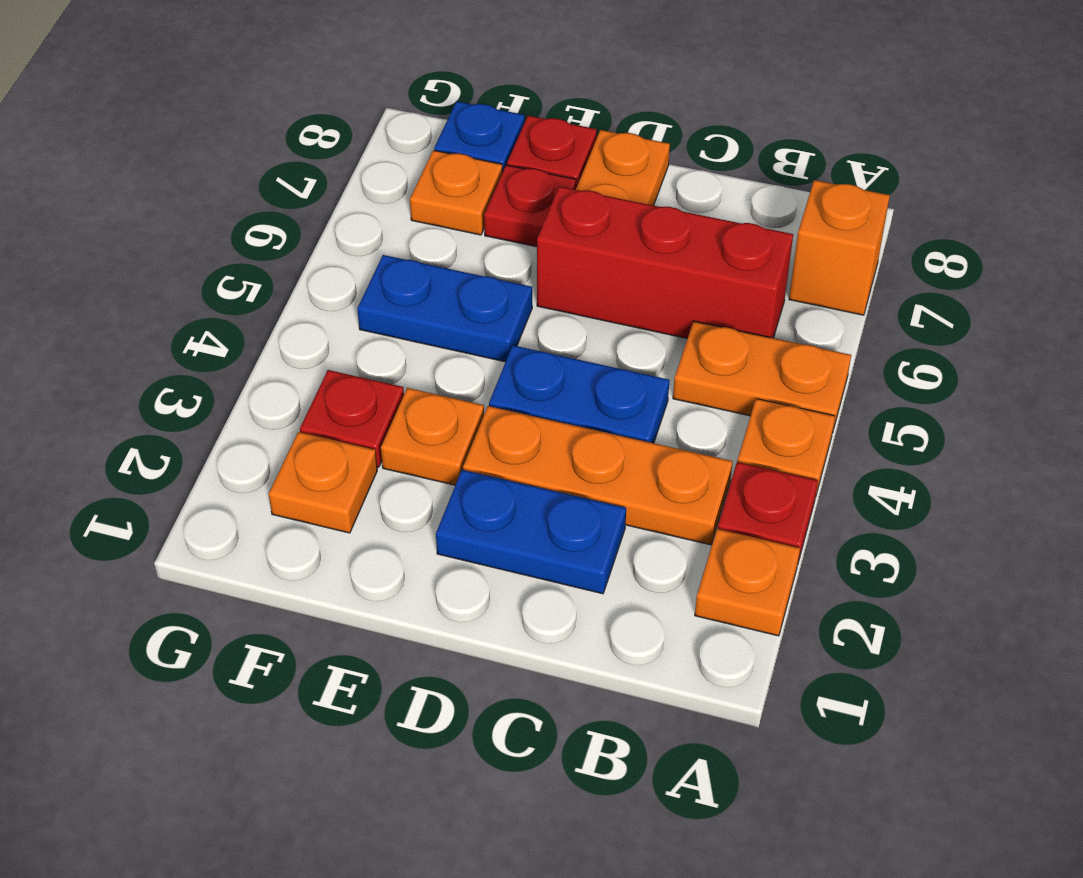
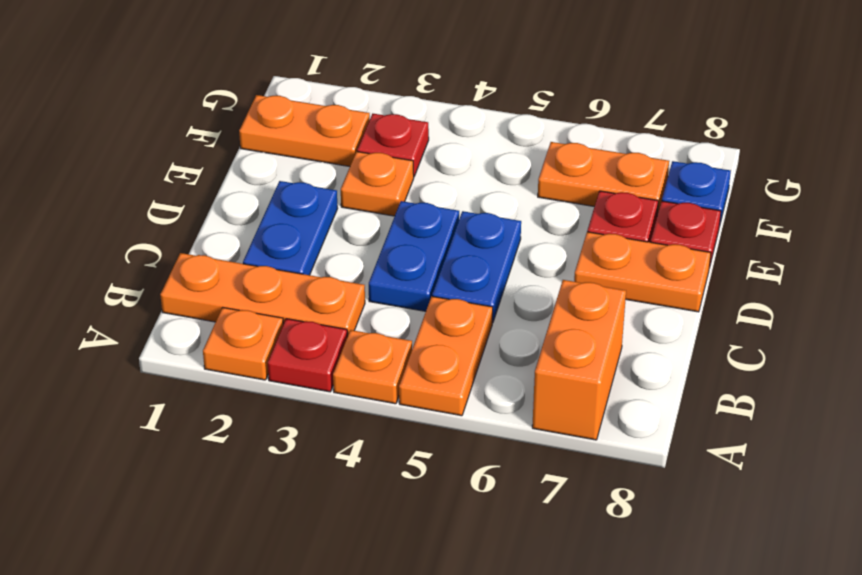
orange brick A7 level 1 -> orange brick A7:B7 level 1
orange plate B3:D3 level 1 -> orange plate B1:B3 level 1
red brick B6:D6 level 1 -> none
blue plate E5:F5 level 1 -> blue plate C5:D5 level 1
orange plate F2 level 1 -> orange plate F1:F2 level 1
orange plate F7 level 1 -> orange plate F6:F7 level 1

